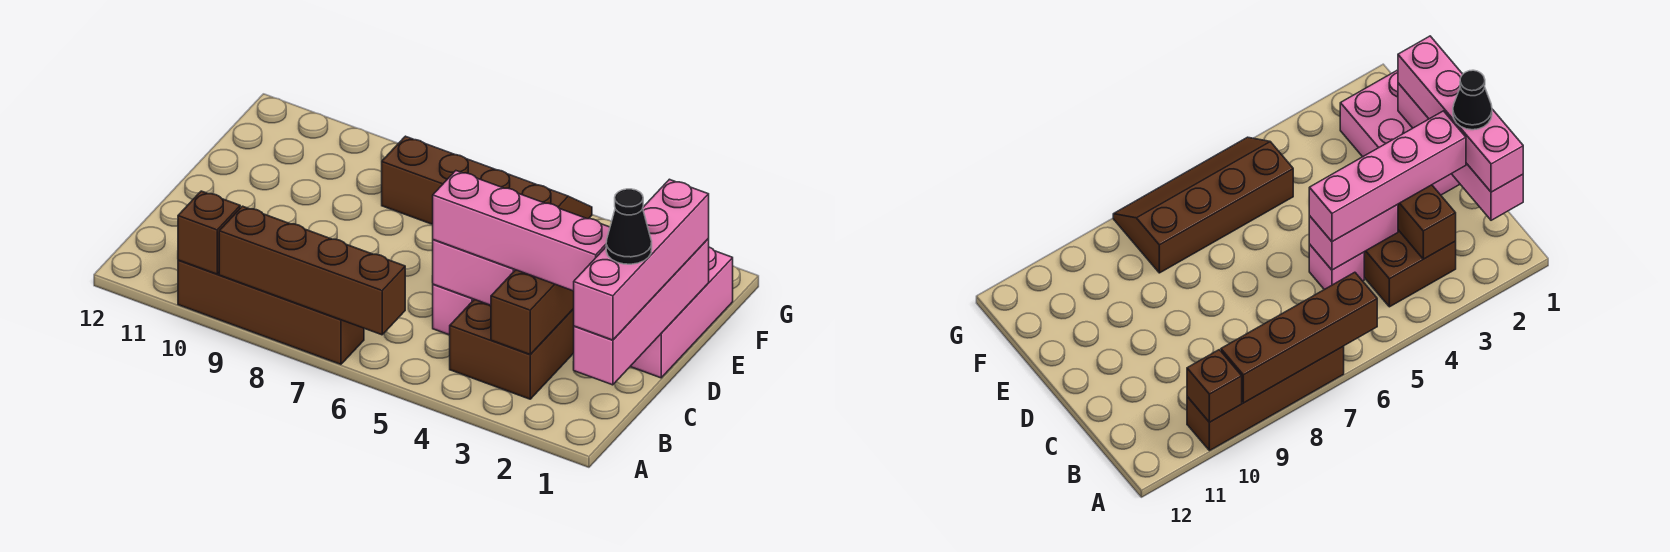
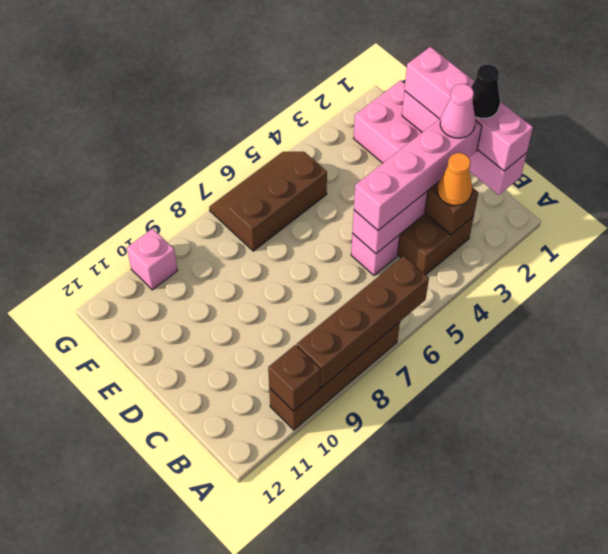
none -> orange cone B3 level 3
none -> pink cone C2 level 4
brown slope F5:G8 level 1 top F -> brown slope F5:G7 level 1 top F
none -> pink brick G10 level 1

